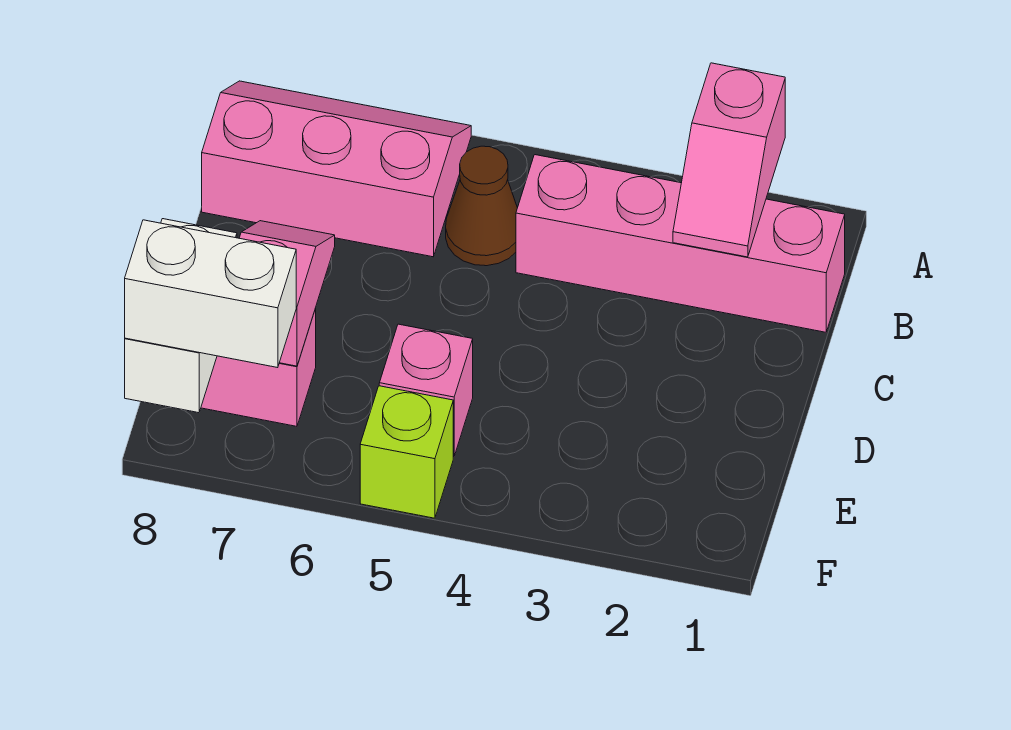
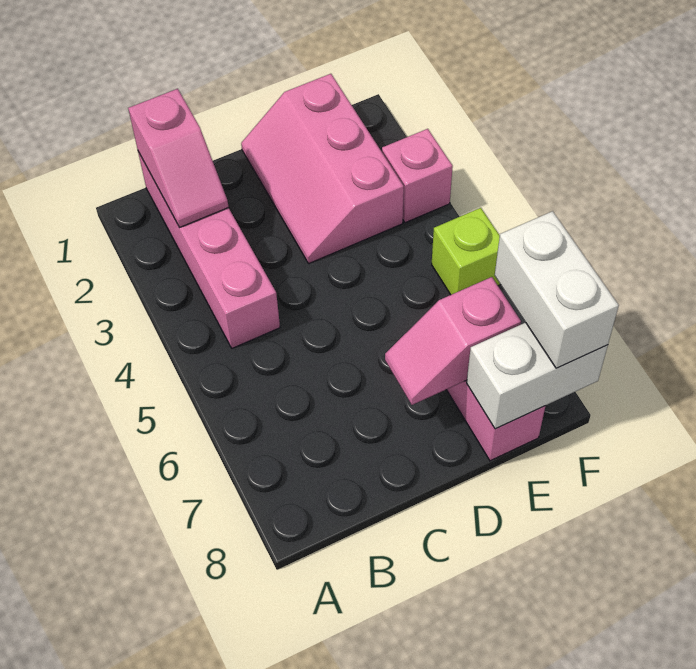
pink slope A2:B2 level 2 top A -> pink slope B1:B2 level 2 top 1
pink slope A6:B8 level 1 top B -> pink slope D1:E3 level 1 top E
brown cone B5 level 1 -> none
pink brick E5 level 1 -> pink brick F3 level 1

